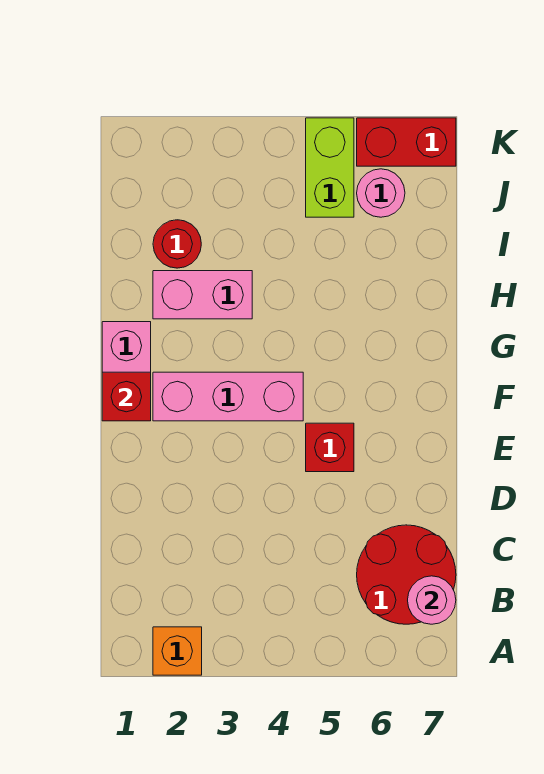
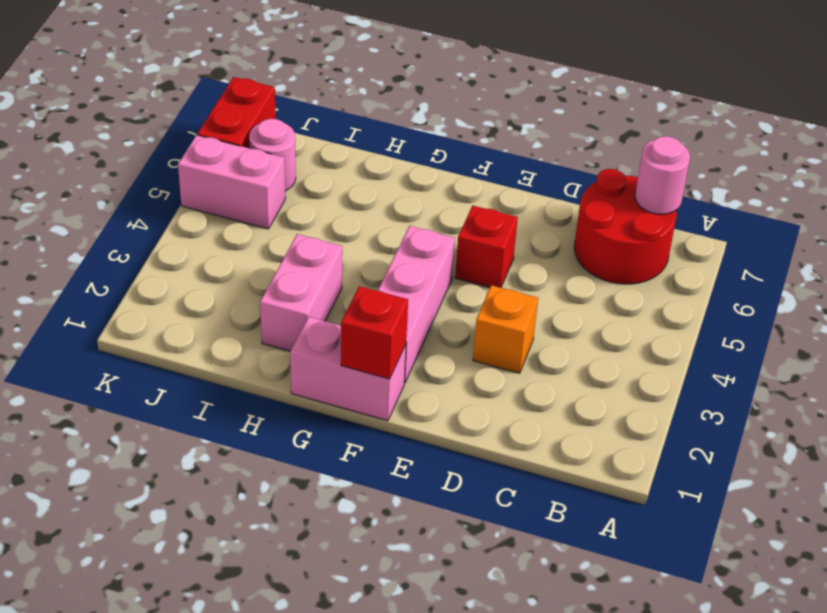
orange brick A2 level 1 -> orange brick D3 level 1
red round brick I2 level 1 -> none
lime brick J5:K5 level 1 -> pink brick J5:K5 level 1

